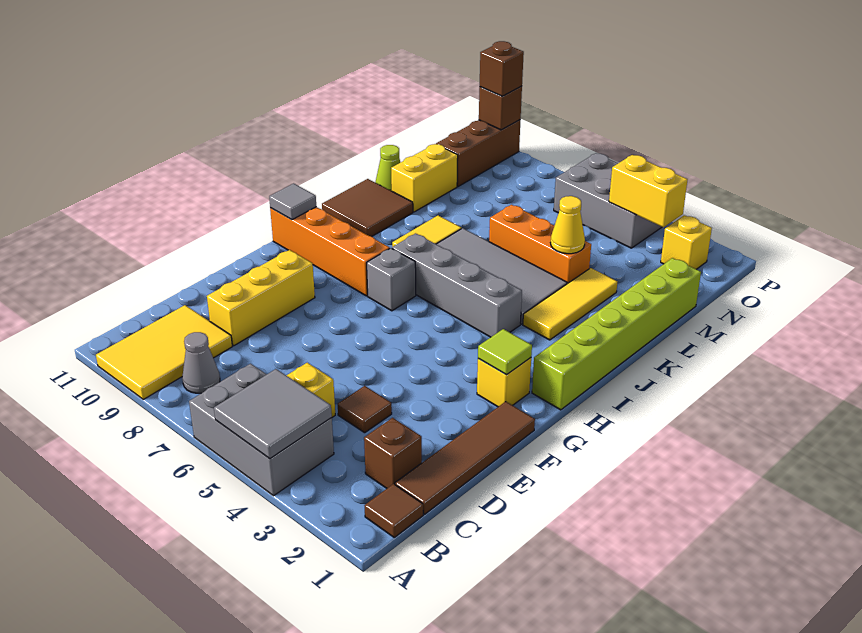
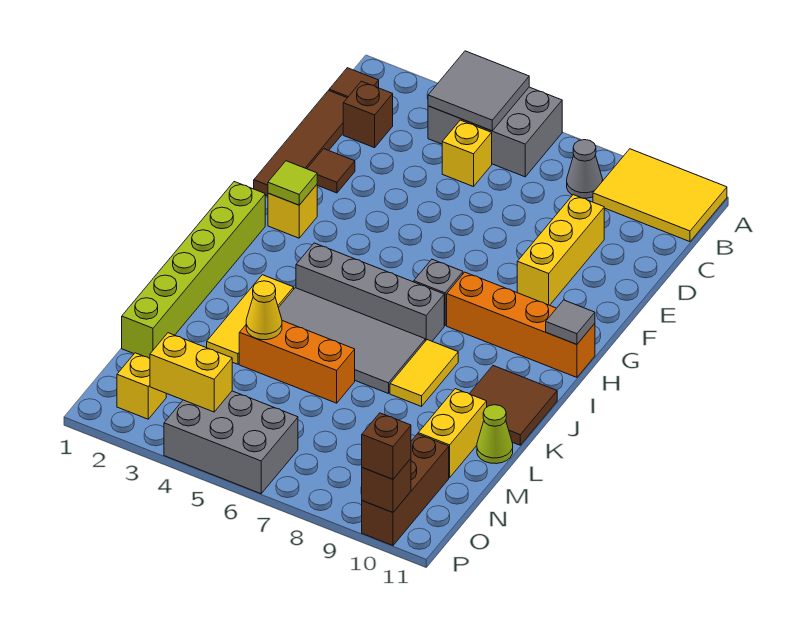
yellow tile A9:C10 level 1 -> yellow tile A9:B11 level 1
brown tile D4 level 1 -> brown tile E2 level 1

